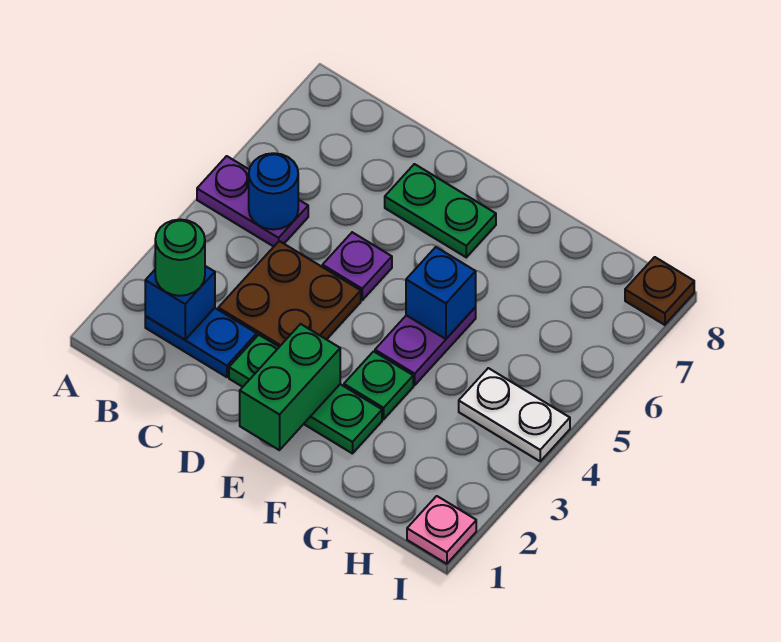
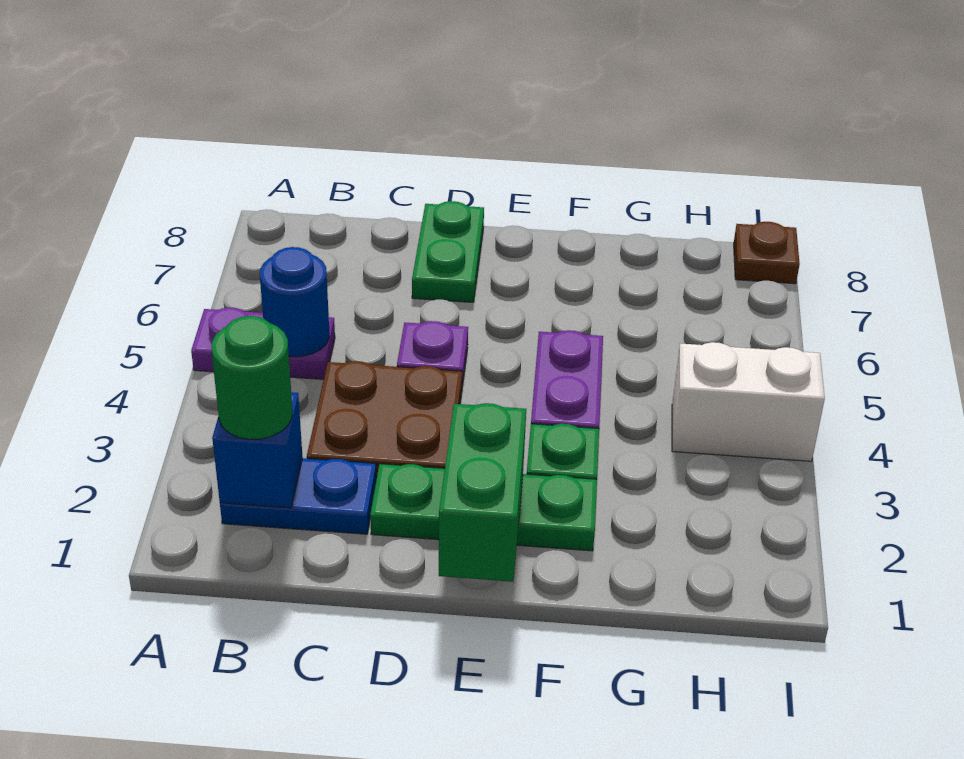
green plate D7:E7 level 1 -> green plate D7:D8 level 1
blue brick F5 level 2 -> none
white plate H4:I4 level 1 -> white brick H4:I4 level 1
pink plate I1 level 1 -> none

